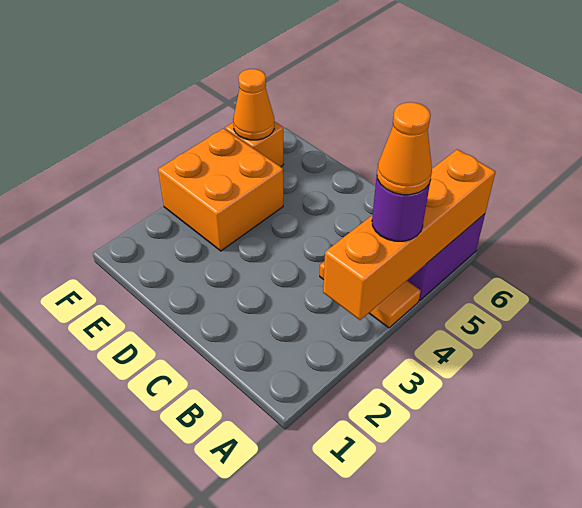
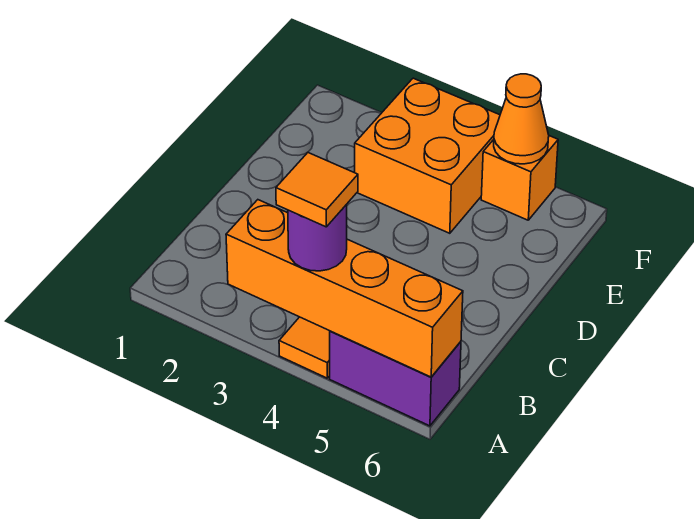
orange cone A4 level 4 -> orange tile A4 level 4

